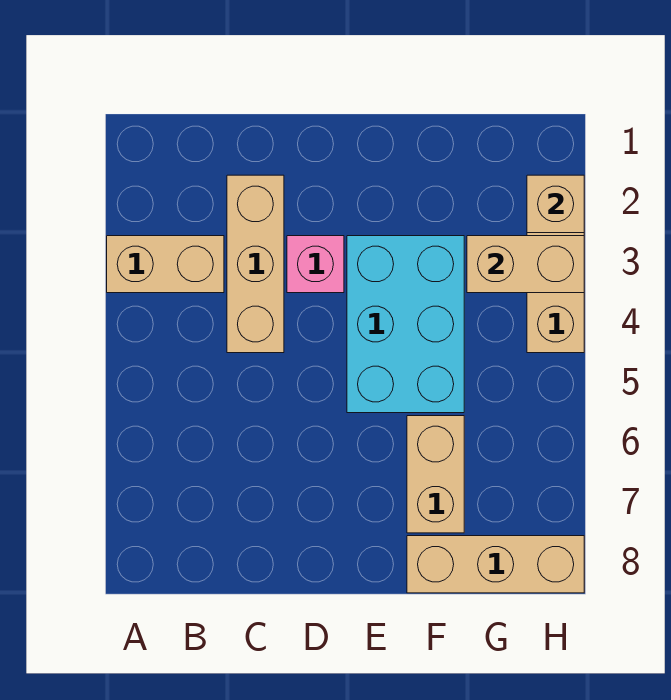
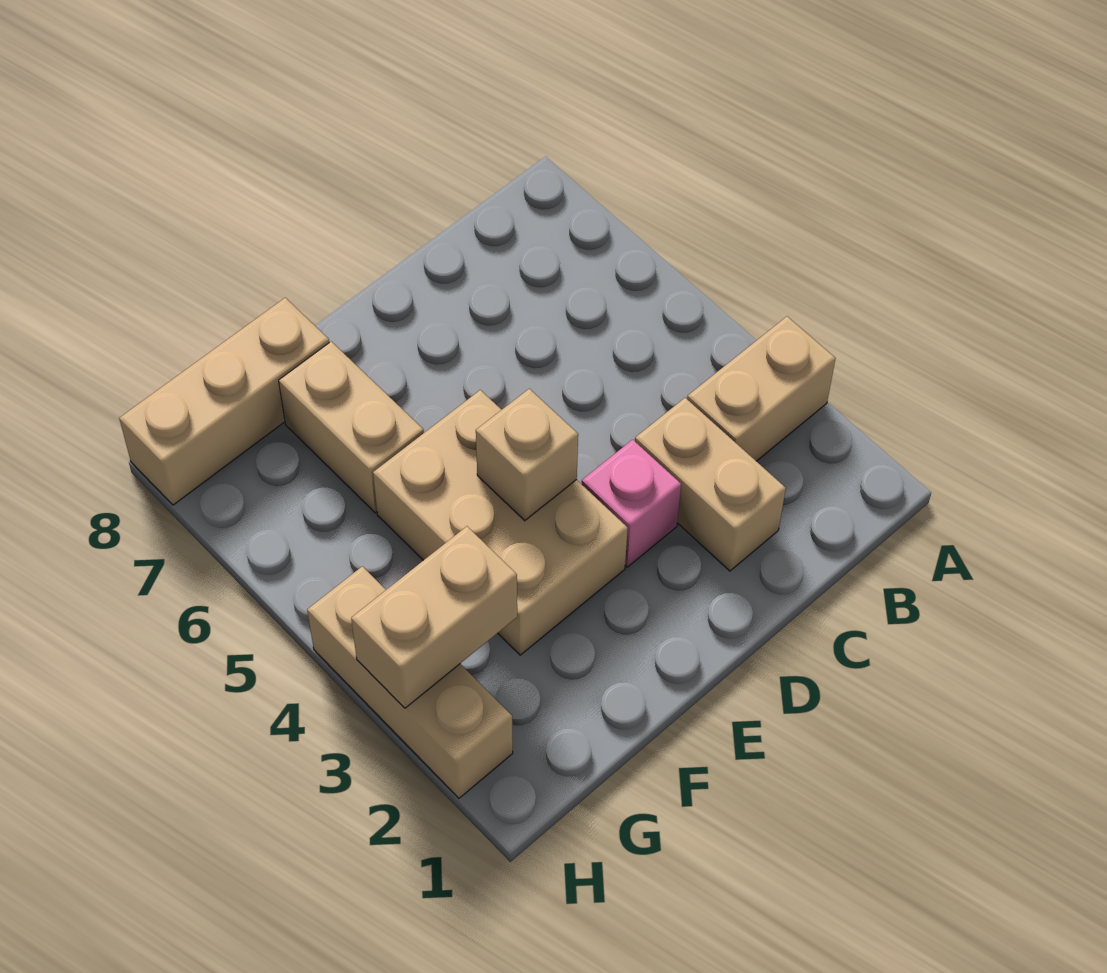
tan brick C2:C4 level 1 -> tan brick C2:C3 level 1
cyan brick E3:F5 level 1 -> tan brick E3:F5 level 1
tan brick H2 level 2 -> tan brick E4 level 2

